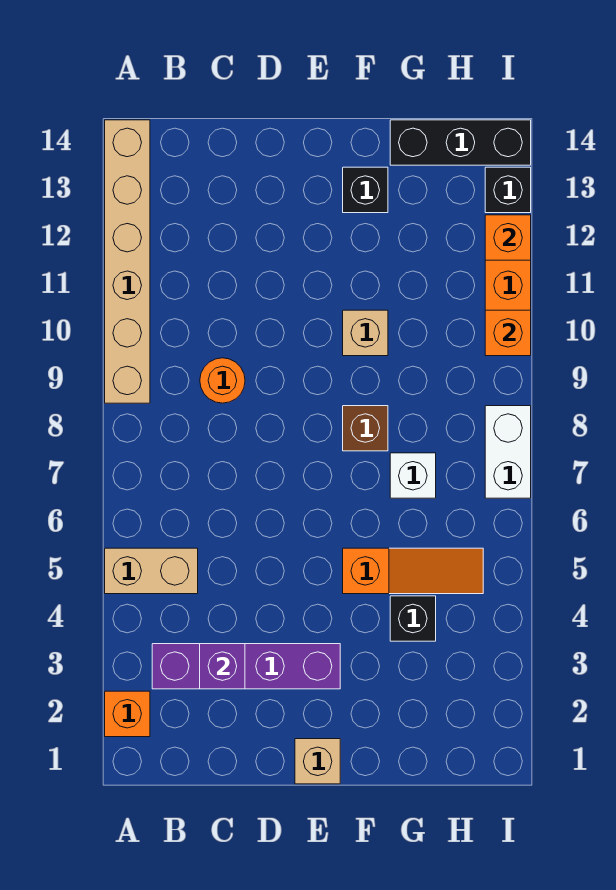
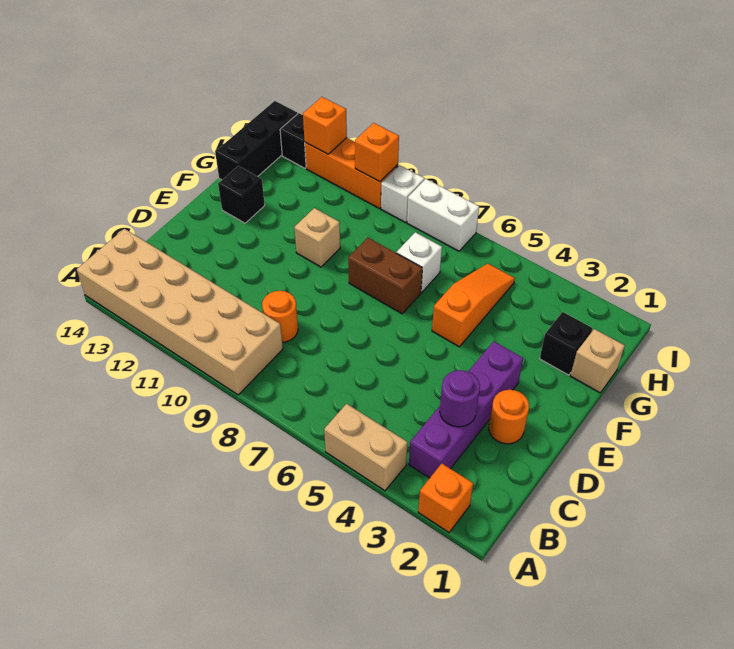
tan brick A5:B5 level 1 -> tan brick A4:A5 level 1
tan brick A9:A14 level 1 -> tan brick A9:B14 level 1
purple brick C3 level 2 -> purple round brick C3 level 2
none -> orange round brick D2 level 1
tan brick E1 level 1 -> tan brick G1 level 1
brown brick F8 level 1 -> brown brick F7:F8 level 1
black brick G4 level 1 -> black brick G2 level 1
none -> white brick I9 level 1

